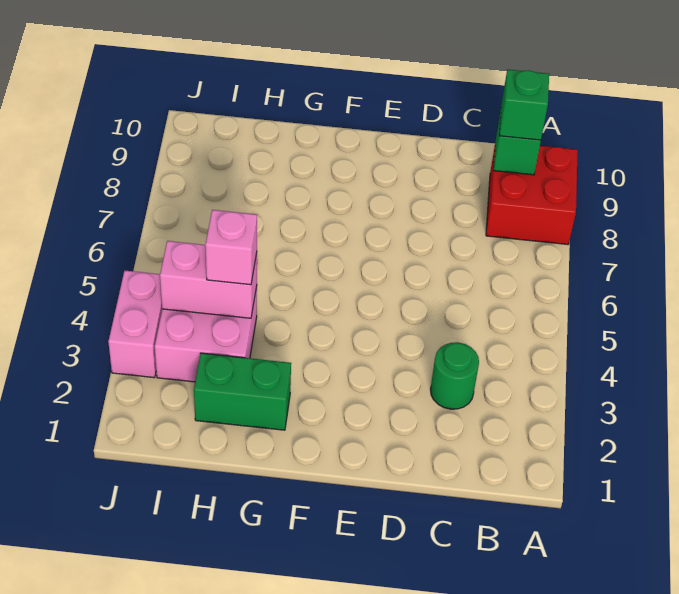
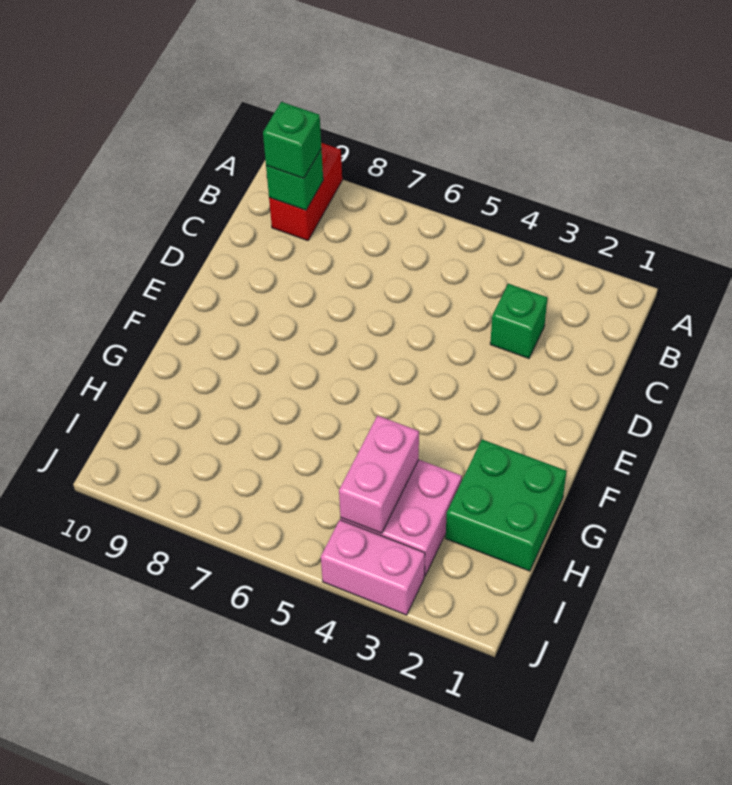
red brick A8:B9 level 1 -> red brick A9:B9 level 1
green round brick C3 level 1 -> green brick C3 level 1
green brick G2:H2 level 1 -> green brick G1:H2 level 1
pink brick H4 level 3 -> none

